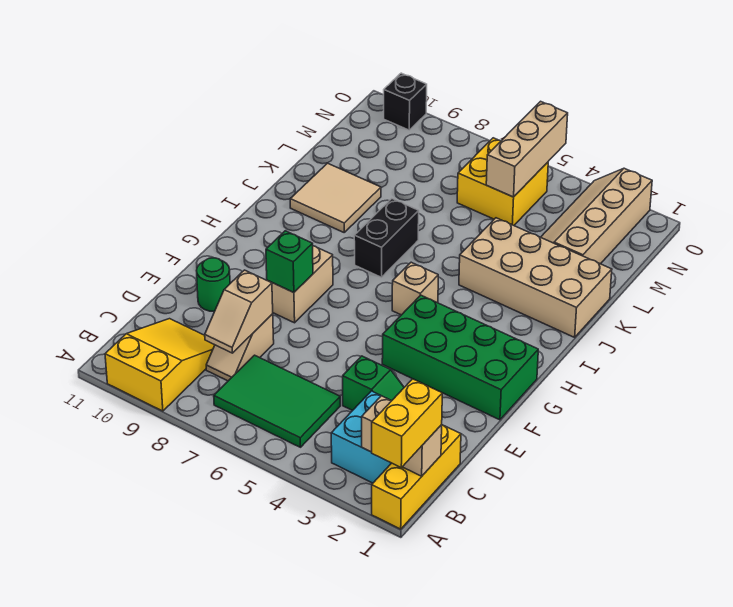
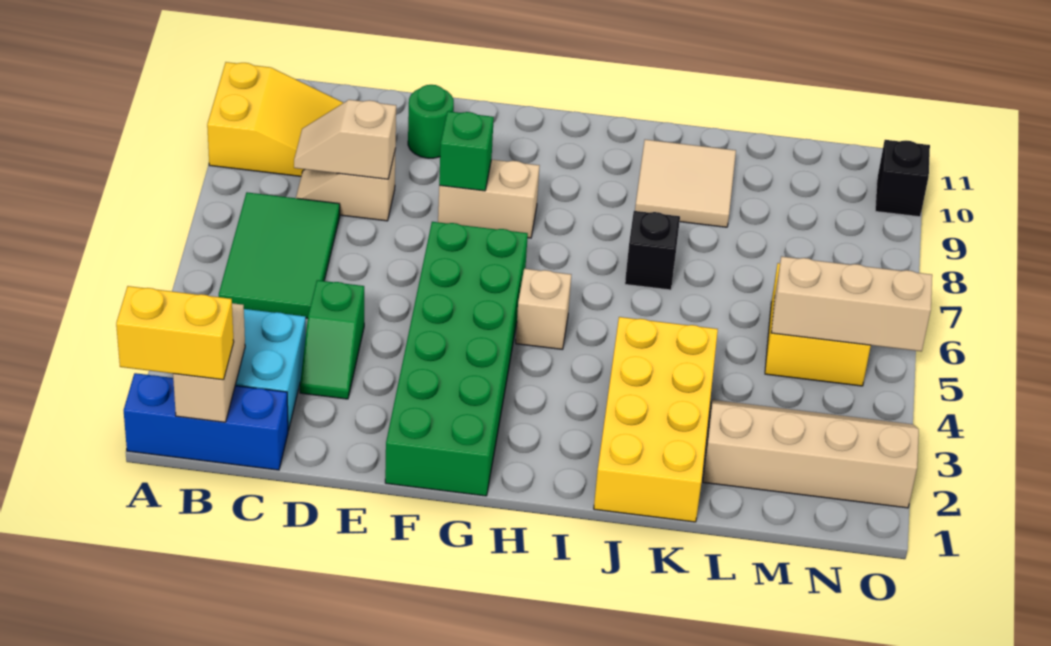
yellow brick A1:C1 level 1 -> blue brick A1:C1 level 1
green brick F1:G4 level 1 -> green brick F1:G6 level 1
black brick I7:J7 level 1 -> black brick J7 level 1
tan brick J1:K4 level 1 -> yellow brick J1:K4 level 1

